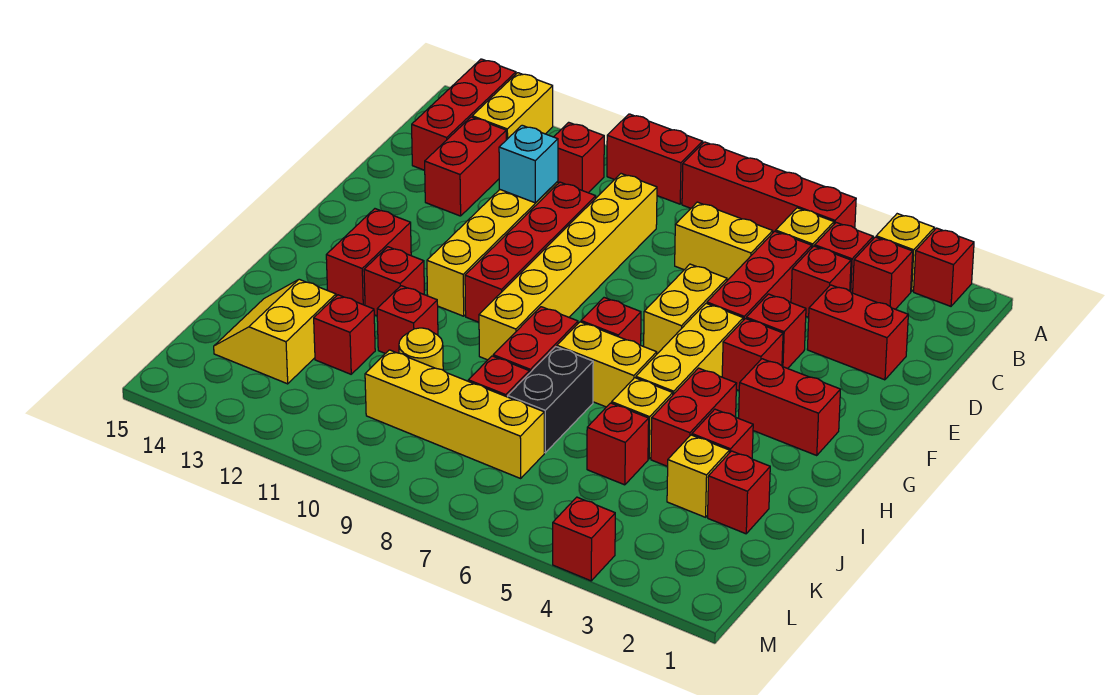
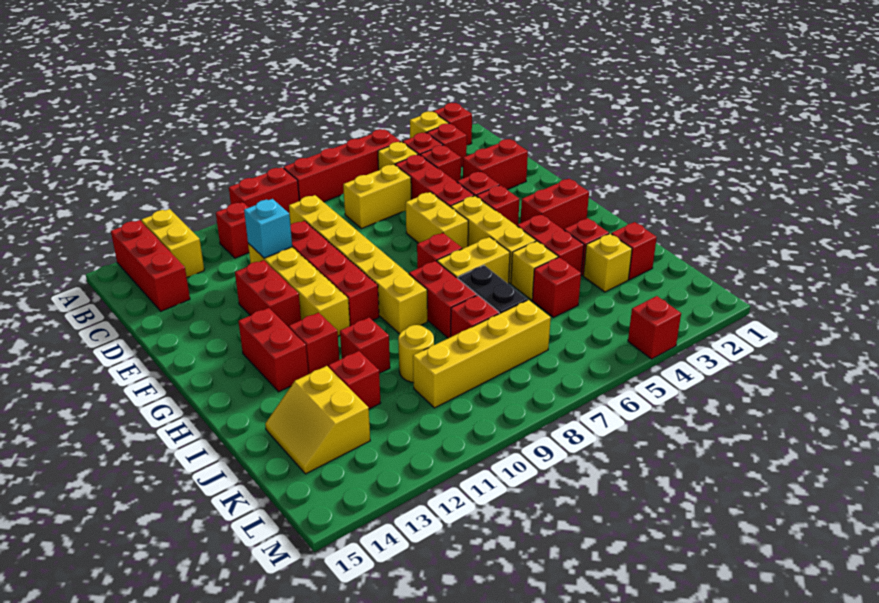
red brick C13:D13 level 1 -> red brick E12:F12 level 1

